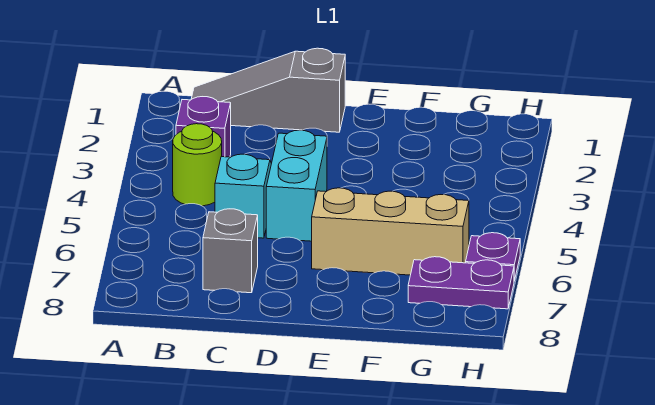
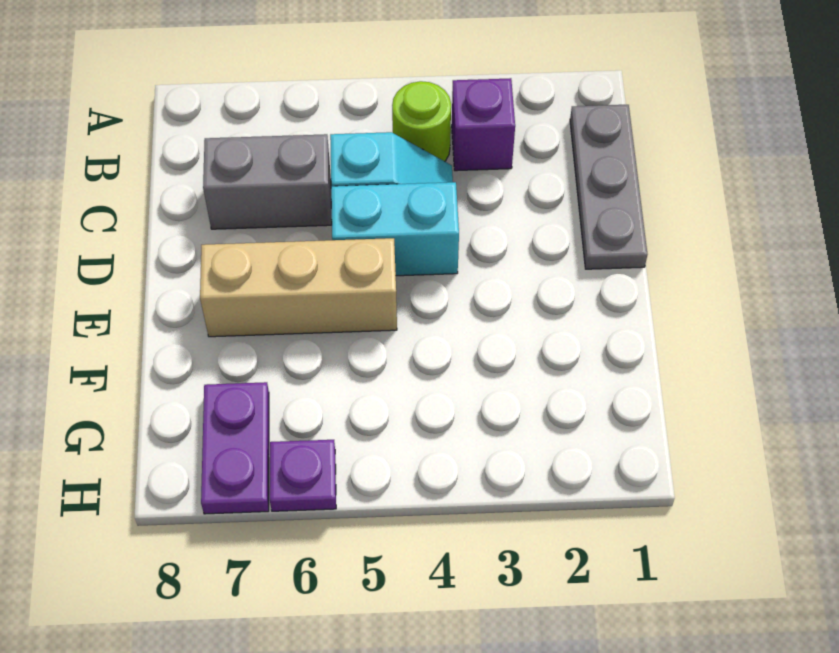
grey slope B1:D1 level 1 top D -> grey plate B1:D1 level 1
grey brick C7 level 1 -> grey brick C6:C7 level 1
tan brick E6:G6 level 1 -> tan brick E5:E7 level 1

